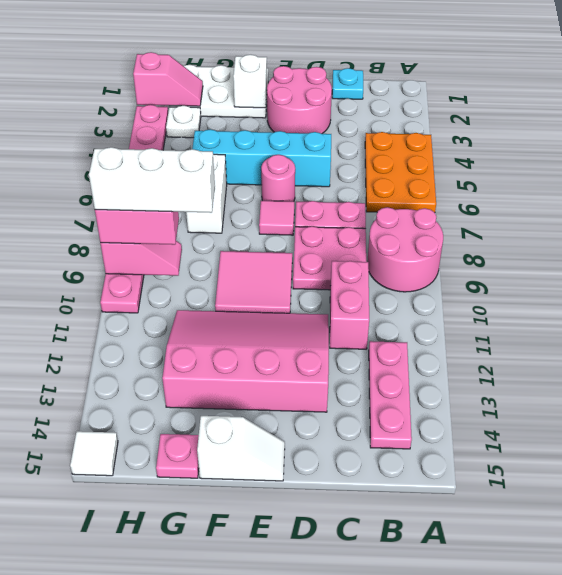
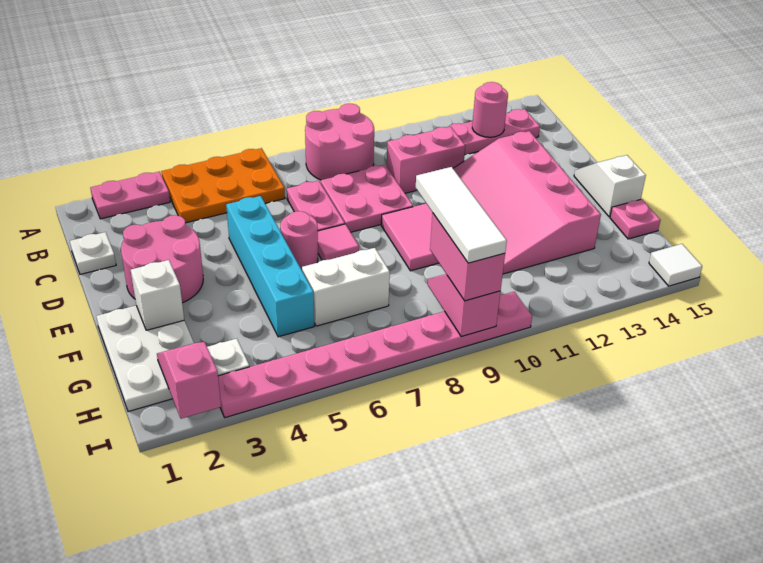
none -> pink plate A2:A3 level 1
none -> pink round brick B13 level 2
cyan plate C1 level 1 -> white plate C1 level 1
white brick G9:I9 level 4 -> white tile G9:I9 level 4

